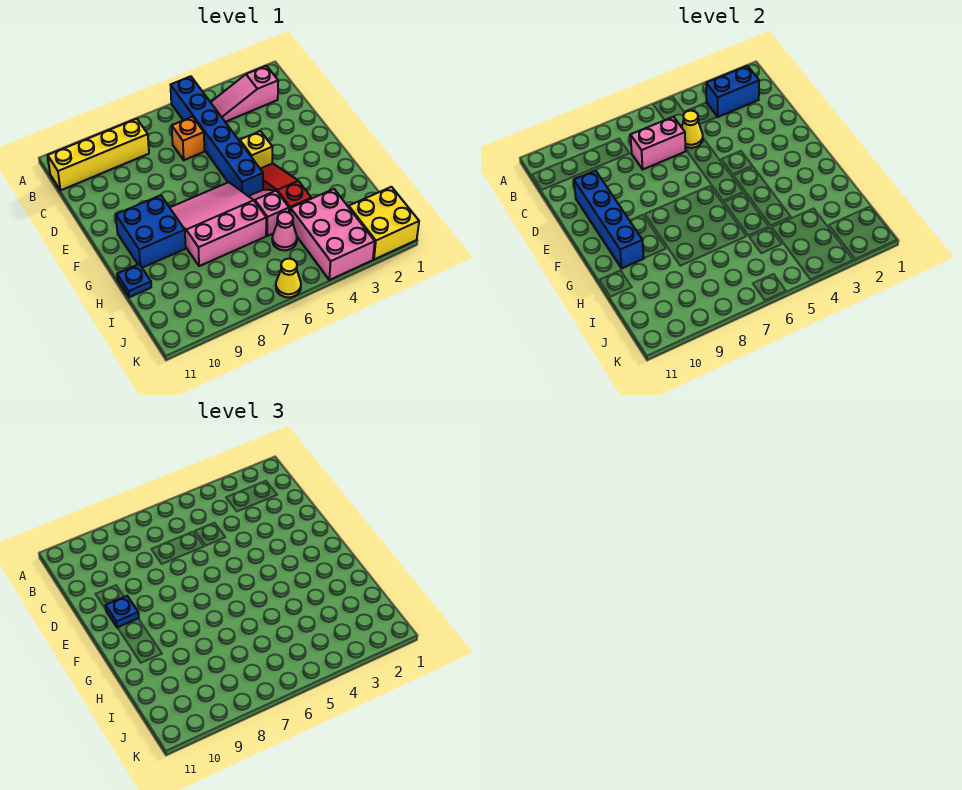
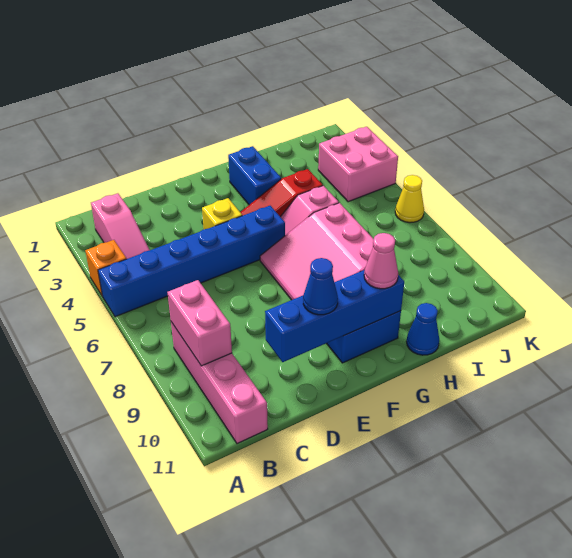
blue brick B2:B3 level 2 -> blue brick G2:G3 level 1
yellow brick B8:B11 level 1 -> pink brick B8:B11 level 1
yellow cone C5 level 2 -> none
orange brick C6 level 1 -> orange brick A4 level 1
pink brick C6:C7 level 2 -> pink brick B8:B9 level 2
blue plate E10 level 3 -> blue cone E10 level 3
blue plate H11 level 1 -> blue cone H11 level 1
pink brick I3:K4 level 1 -> pink brick J3:K4 level 1
pink cone I5 level 1 -> pink cone G10 level 3
yellow brick J1:K2 level 1 -> none

